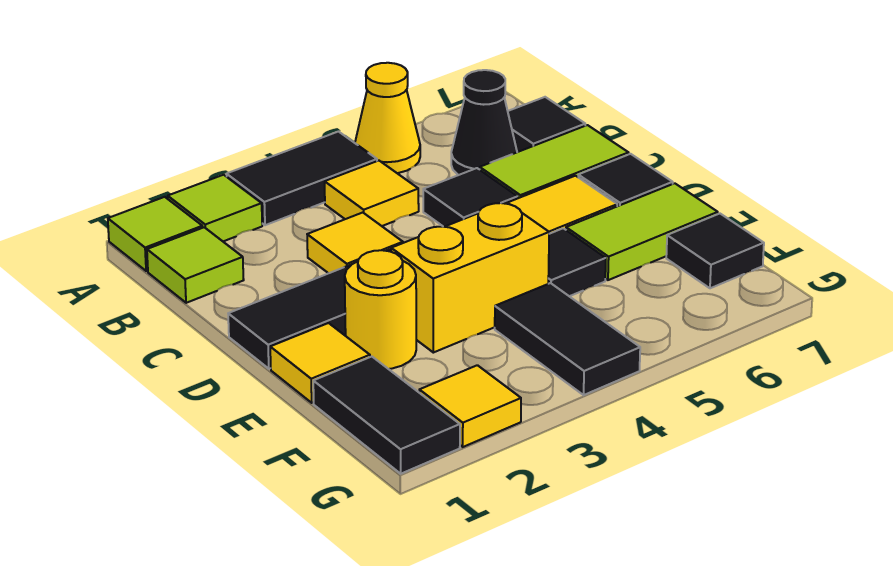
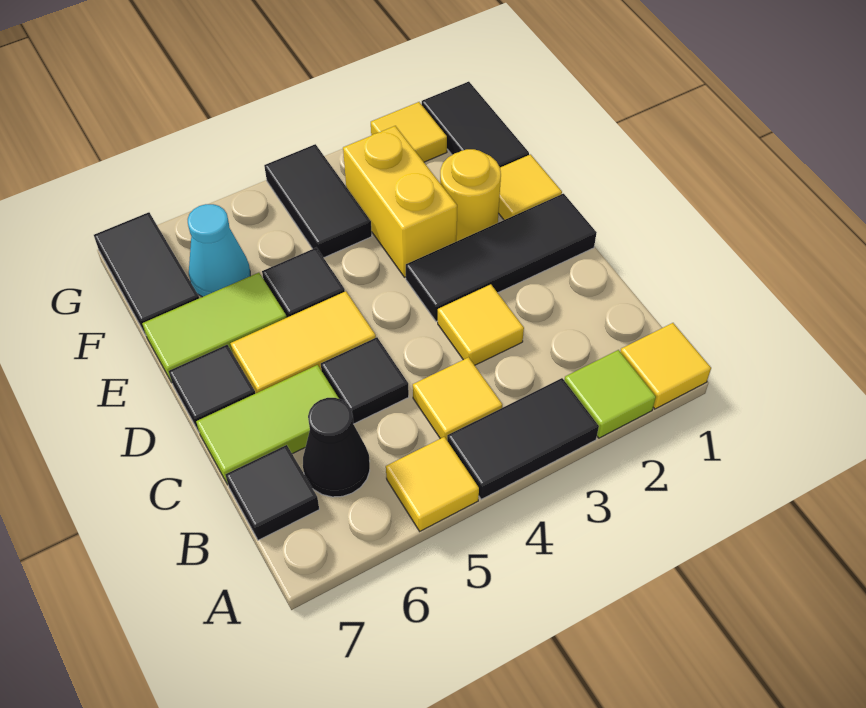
lime tile A1 level 1 -> yellow tile A1 level 1
yellow cone A5 level 1 -> yellow tile A5 level 1
lime tile B1 level 1 -> none
yellow brick E3:E4 level 1 -> yellow brick E3:F3 level 1
none -> cyan cone F6 level 1
black tile F7 level 1 -> black tile F7:G7 level 1

